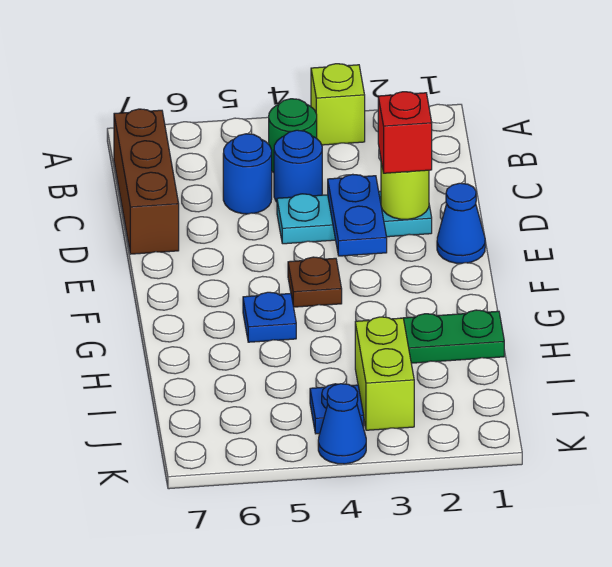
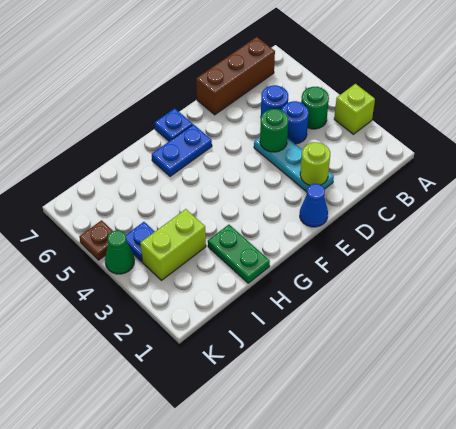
red brick D2 level 3 -> none
blue plate D3:E3 level 2 -> blue plate F6:G6 level 1
none -> green round brick D4 level 2
brown plate F4 level 1 -> brown plate K5 level 1
blue plate G5 level 1 -> blue plate F7 level 1
blue cone K4 level 1 -> green cone K4 level 1

